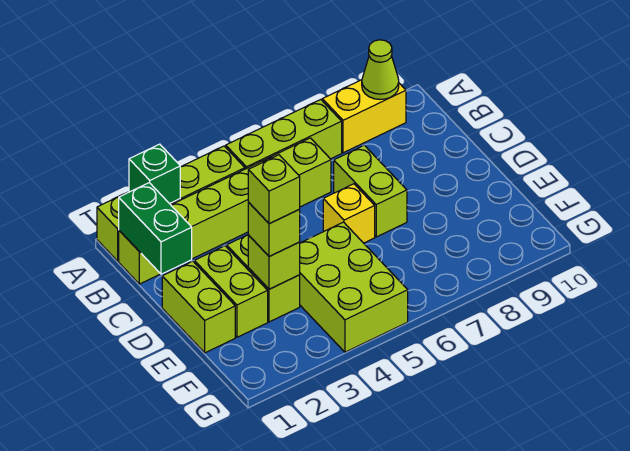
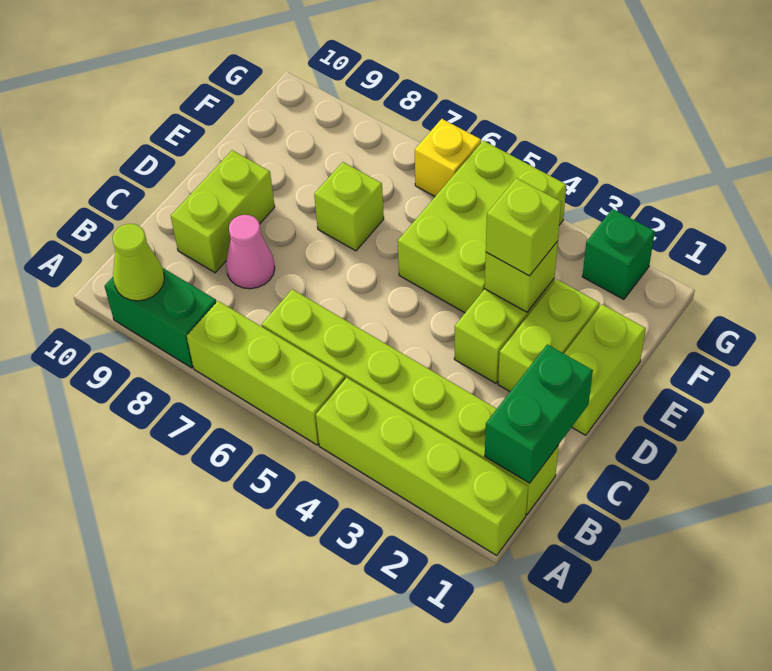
green brick A2 level 2 -> green brick G2 level 1
yellow brick A8:A9 level 1 -> green brick A8:A9 level 1
lime brick C7:D7 level 1 -> lime brick C9:D9 level 1
none -> pink cone C8 level 1
yellow brick D6 level 1 -> yellow brick G6 level 1
lime brick E3 level 4 -> lime brick E7 level 1

